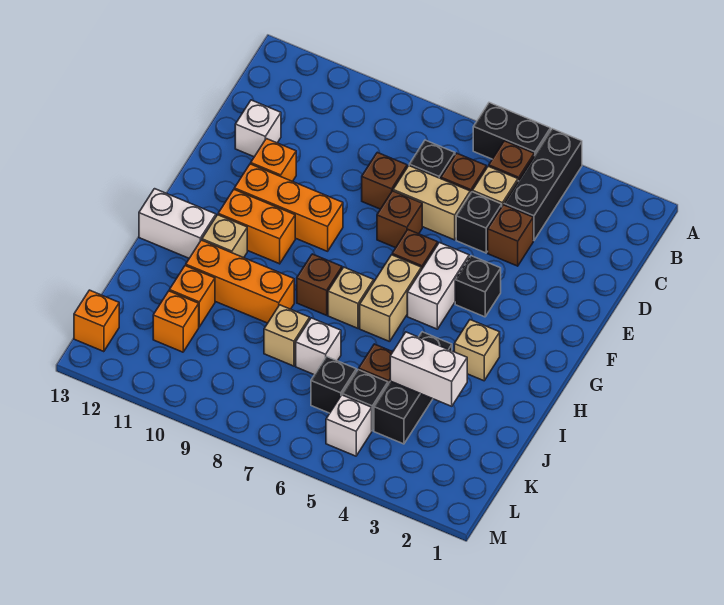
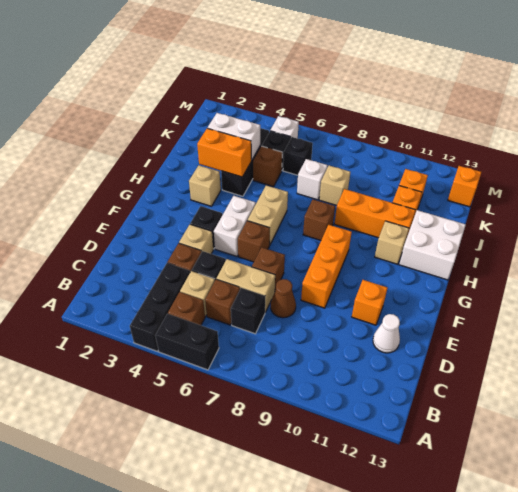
brown brick D8 level 1 -> brown cone D8 level 1
white brick D12 level 1 -> white cone D12 level 1
orange brick F9:F11 level 1 -> orange brick E9:G9 level 1
orange brick G10:G11 level 1 -> orange brick I3:I4 level 2
tan brick H7 level 1 -> tan brick E4 level 1
white brick H12:H13 level 1 -> white brick H12:I13 level 1

